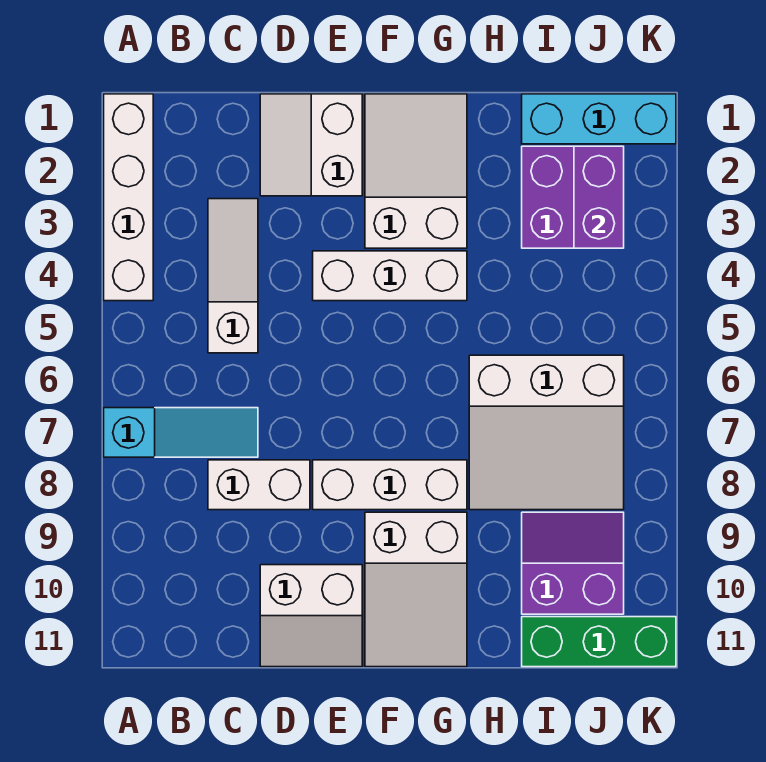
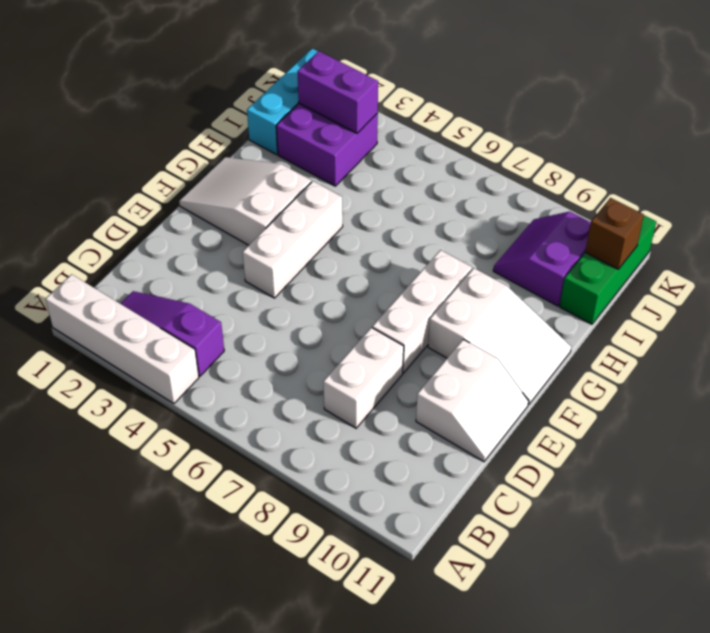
cyan slope A7:C7 level 1 top A -> none
none -> purple slope B2:B4 level 1 top 4
white slope C3:C5 level 1 top 5 -> none
white slope D1:E2 level 1 top E -> none
white slope H6:J8 level 1 top 6 -> none
none -> brown brick J11 level 2

